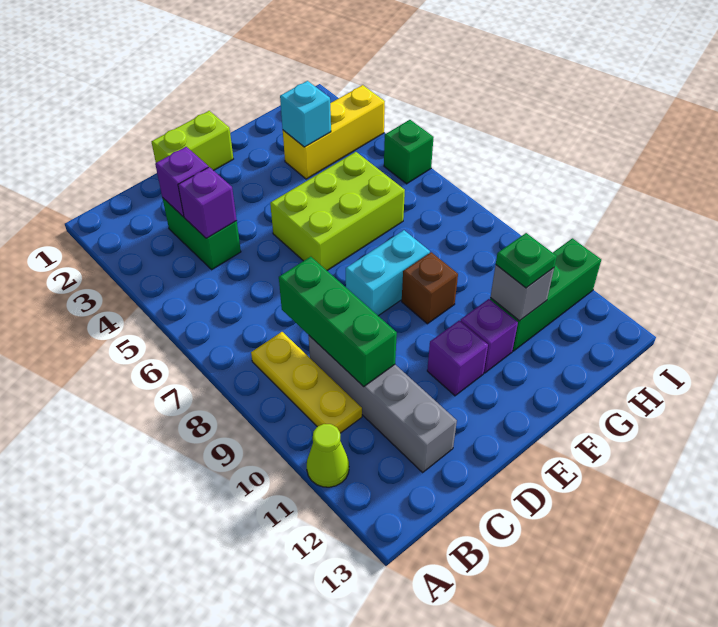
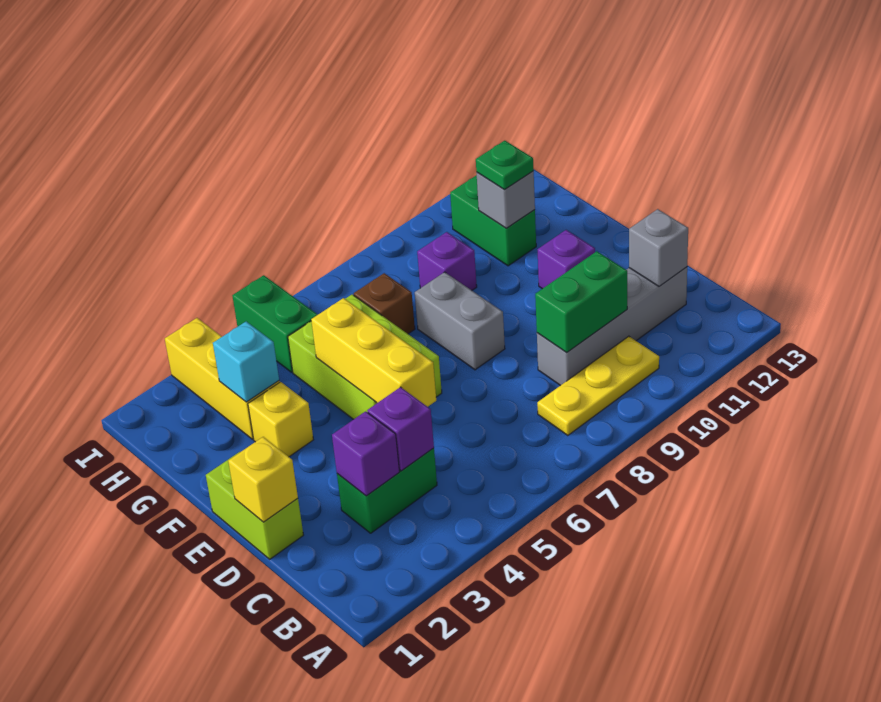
lime cone A11 level 1 -> none
green brick C8:C10 level 2 -> green brick C9:C10 level 2
none -> grey brick C12 level 2
none -> yellow brick D1 level 2
none -> yellow brick D5:F5 level 2
cyan brick E8:F8 level 1 -> grey brick E8:F8 level 1
none -> yellow brick F3 level 1
brown brick F9 level 1 -> brown brick G7 level 1
purple brick F11 level 1 -> purple brick G9 level 1
green brick G11:I11 level 1 -> green brick G11:H11 level 1
green brick I5 level 1 -> green brick H5:I5 level 1

